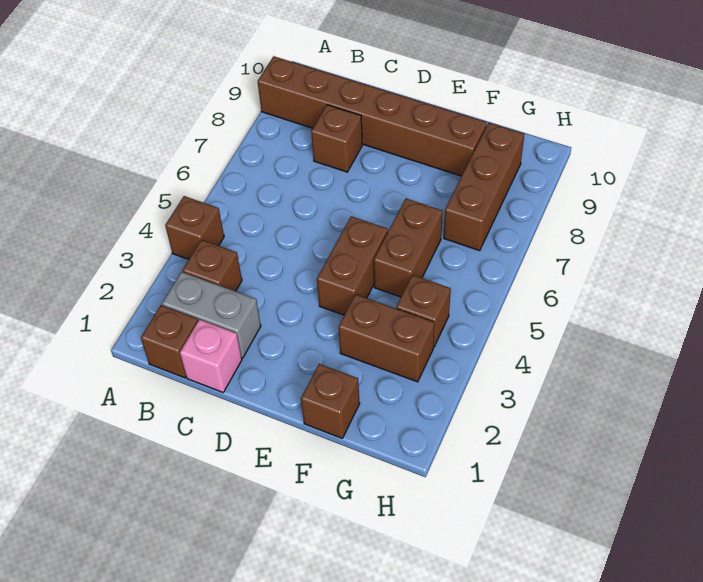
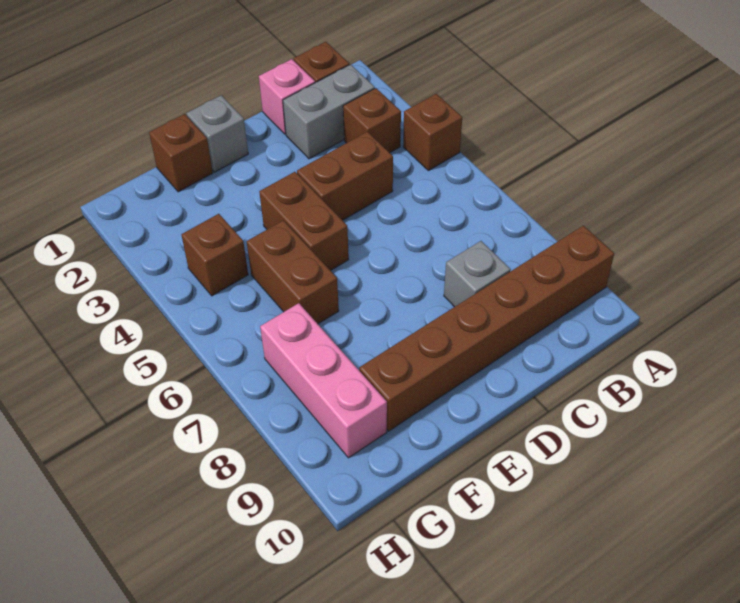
brown brick C8 level 1 -> grey brick C8 level 1
none -> grey brick E1 level 1
brown brick F3:G3 level 1 -> brown brick C4:D4 level 1
brown brick G7:G9 level 1 -> pink brick G7:G9 level 1

